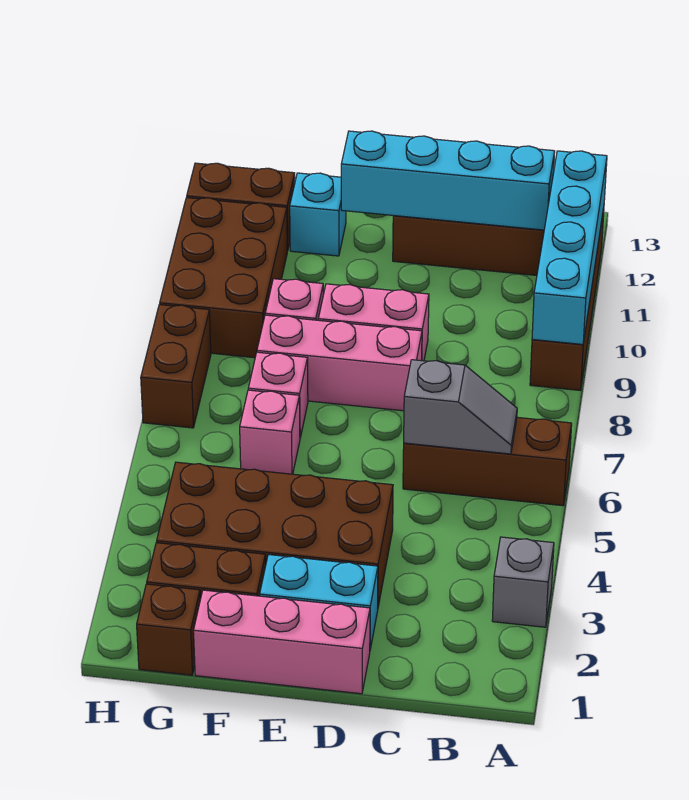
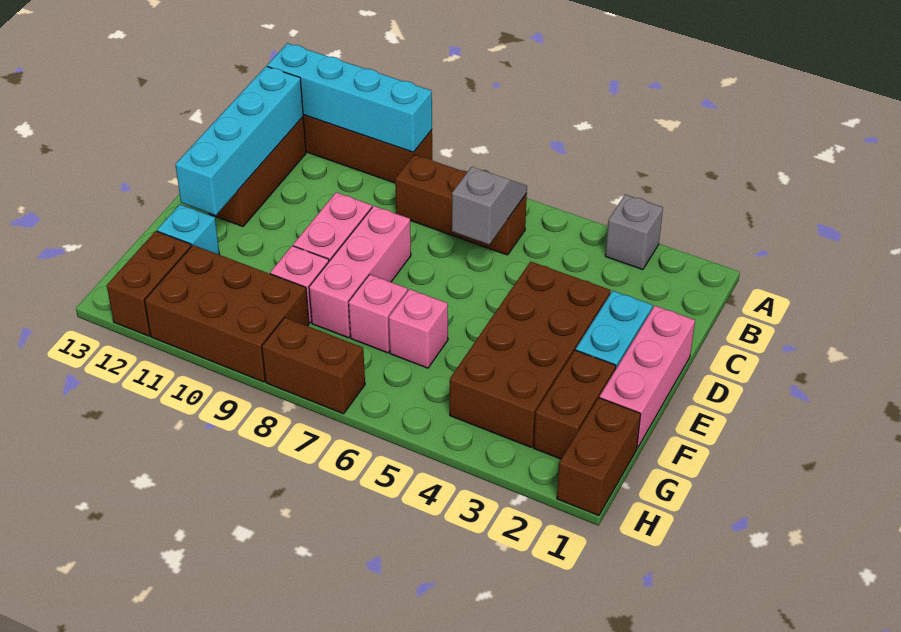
brown brick A6:C6 level 1 -> brown brick B6:B8 level 1
brown brick G1 level 1 -> brown brick G1:H1 level 1

